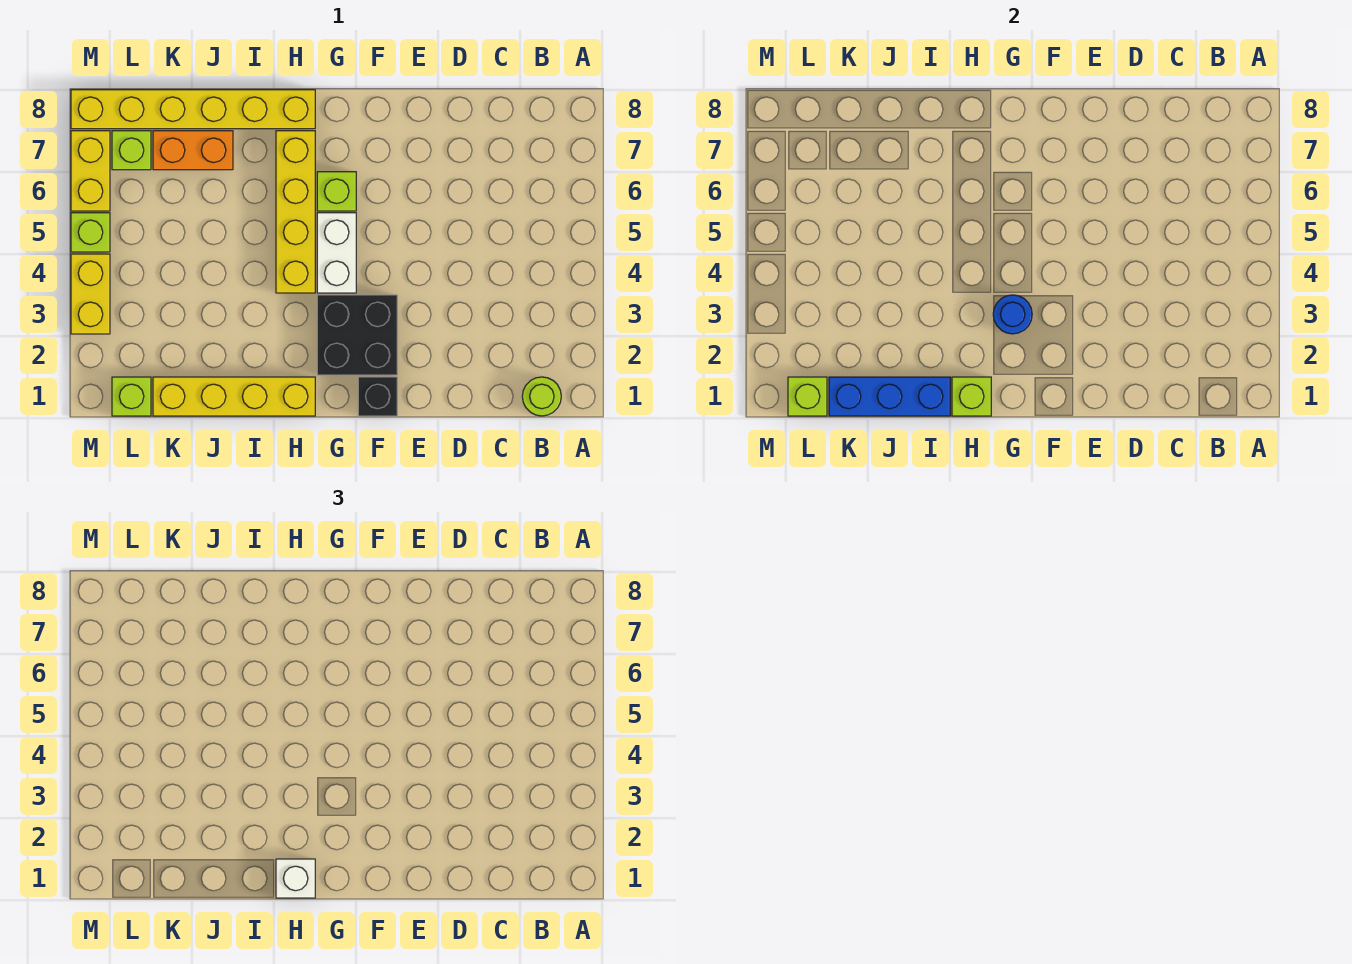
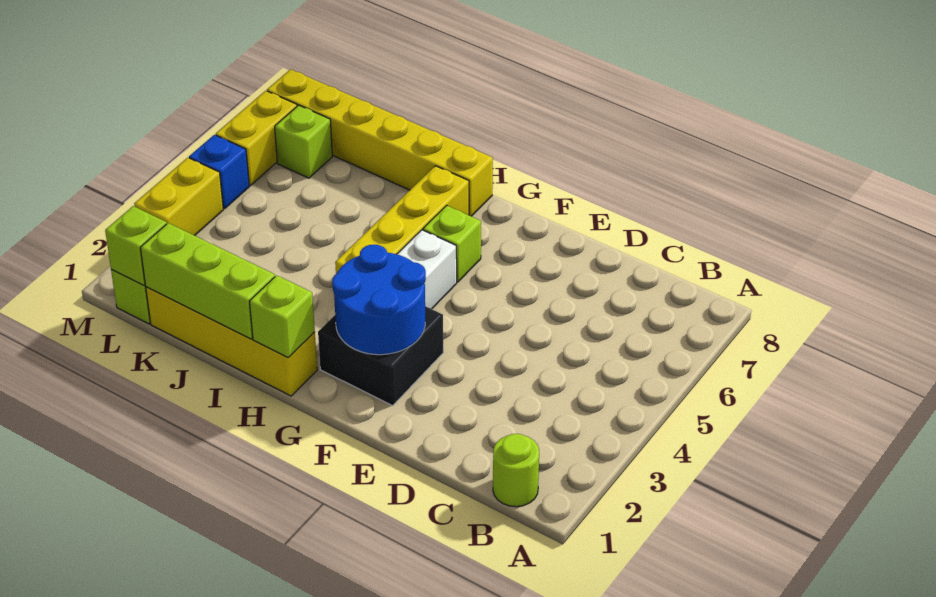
black brick F1 level 1 -> none
blue round brick G3 level 2 -> blue round brick F2:G3 level 2
white brick H1 level 3 -> none
blue brick I1:K1 level 2 -> lime brick I1:K1 level 2
orange brick J7:K7 level 1 -> none
lime brick M5 level 1 -> blue brick M5 level 1

